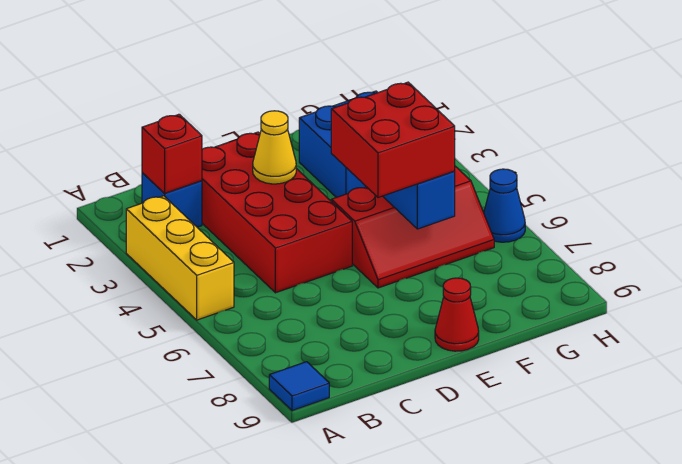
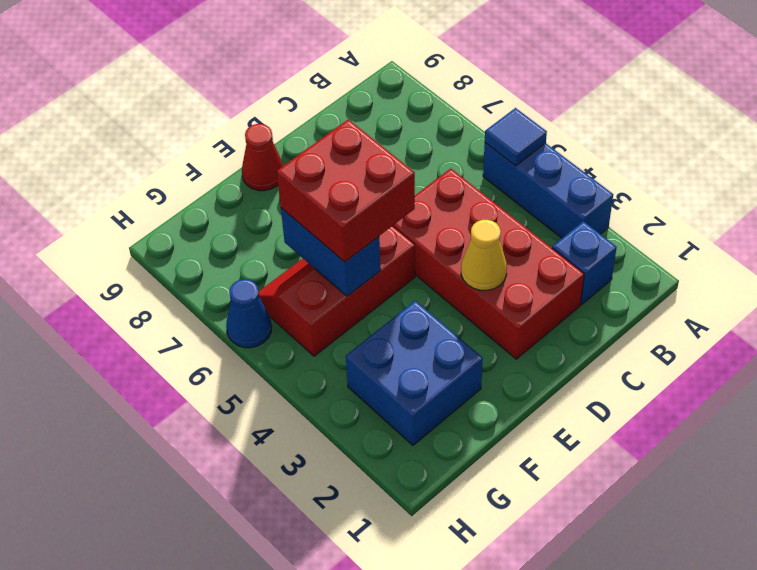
yellow brick A3:A5 level 1 -> blue brick A3:A5 level 1
blue tile A9 level 1 -> blue tile A5 level 2
red brick B2 level 2 -> none

